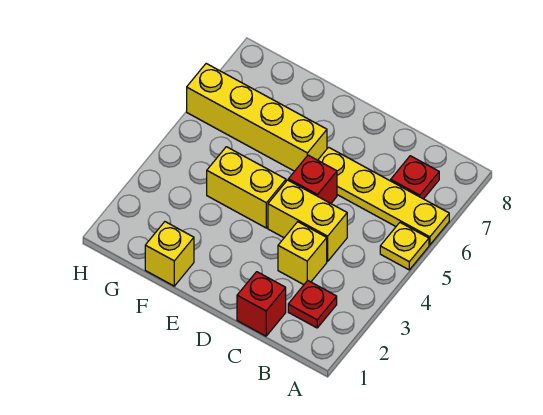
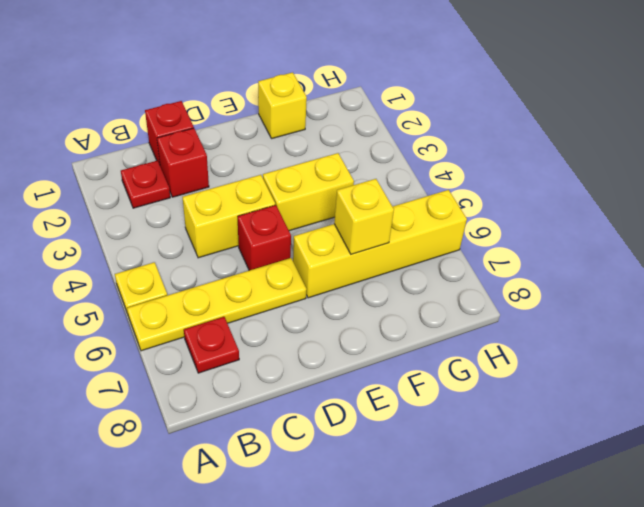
none -> red brick C2 level 1
yellow brick C3 level 1 -> yellow brick F6 level 2

